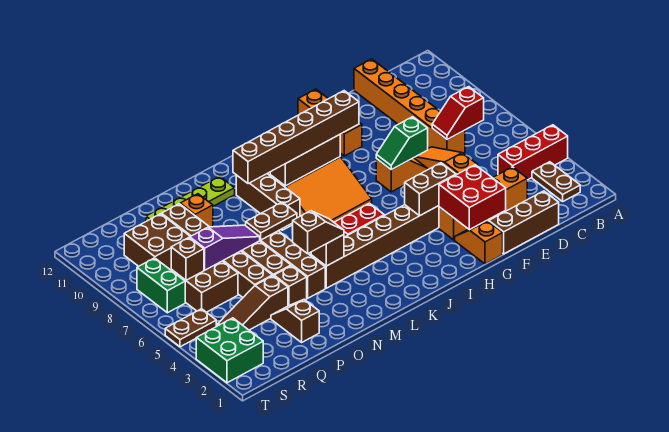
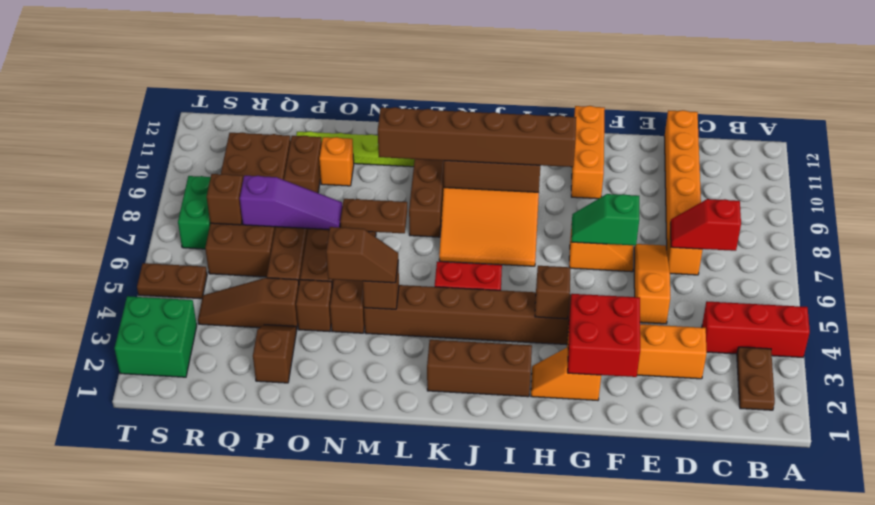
brown brick D1:F1 level 1 -> brown brick I2:K2 level 1
orange slope G1:G2 level 1 top 1 -> orange slope G2:H2 level 1 top G
brown brick G4:H4 level 2 -> brown brick H4 level 2

